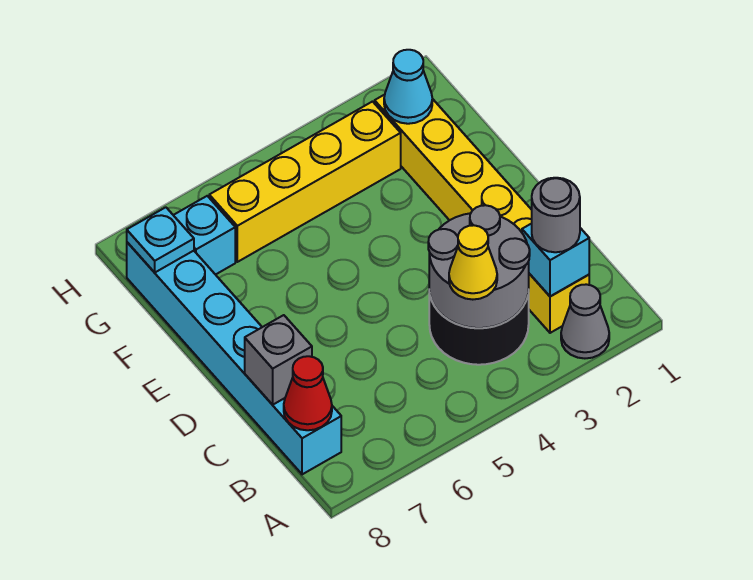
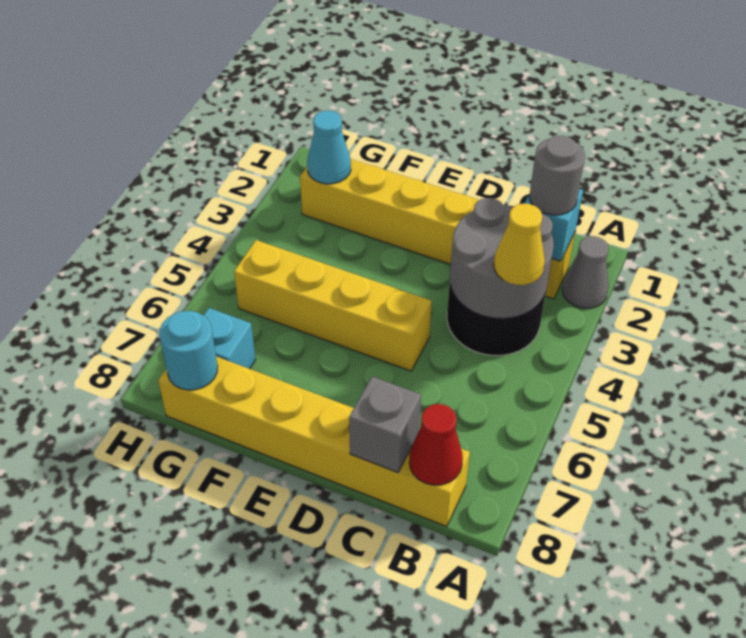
cyan brick B8:G8 level 1 -> yellow brick B8:G8 level 1
yellow brick G3:G6 level 1 -> yellow brick D5:G5 level 1
cyan plate G8 level 2 -> cyan round brick G8 level 2

